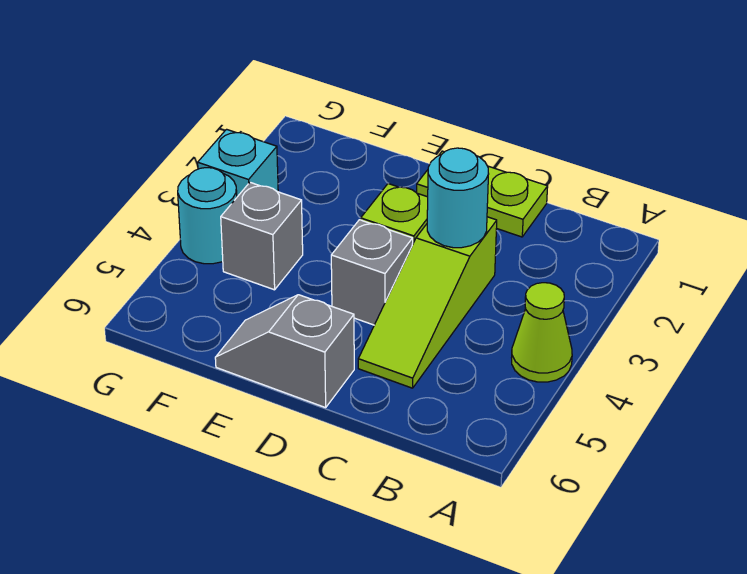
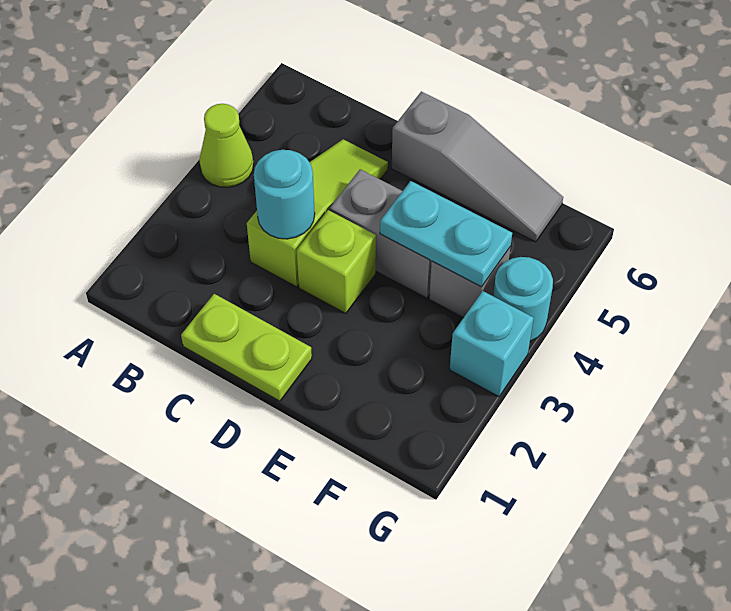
grey brick D4 level 1 -> grey brick D4:E4 level 1
grey slope D6:E6 level 1 top D -> grey slope D6:F6 level 1 top D
none -> cyan plate E4:F4 level 2

